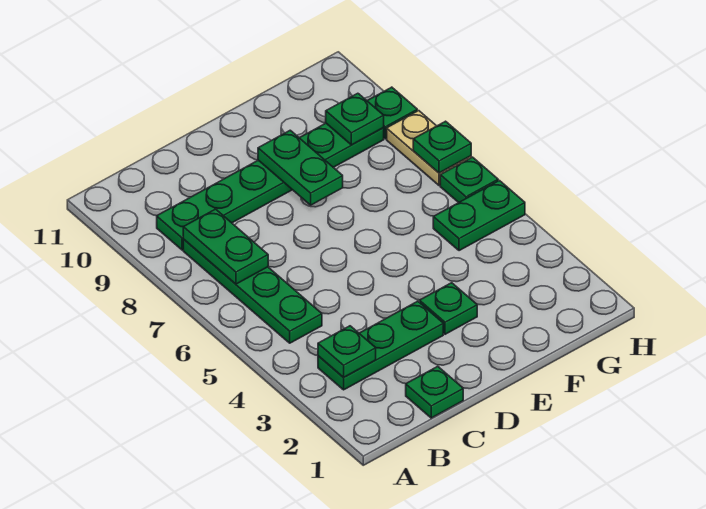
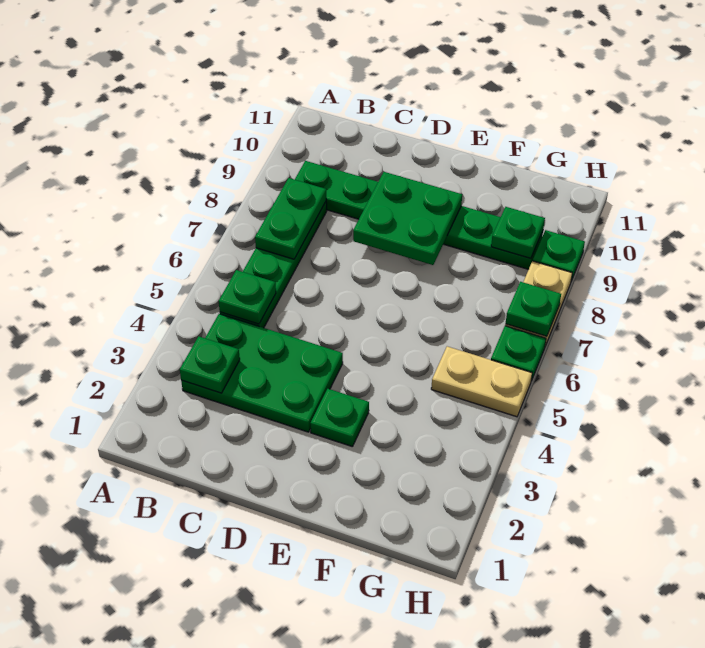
green plate B3:D3 level 1 -> green plate B3:D4 level 1
green plate C1 level 1 -> green plate B5 level 2
green plate E8:E9 level 2 -> green plate D8:E9 level 2
green plate G5:H5 level 1 -> tan plate G5:H5 level 1

